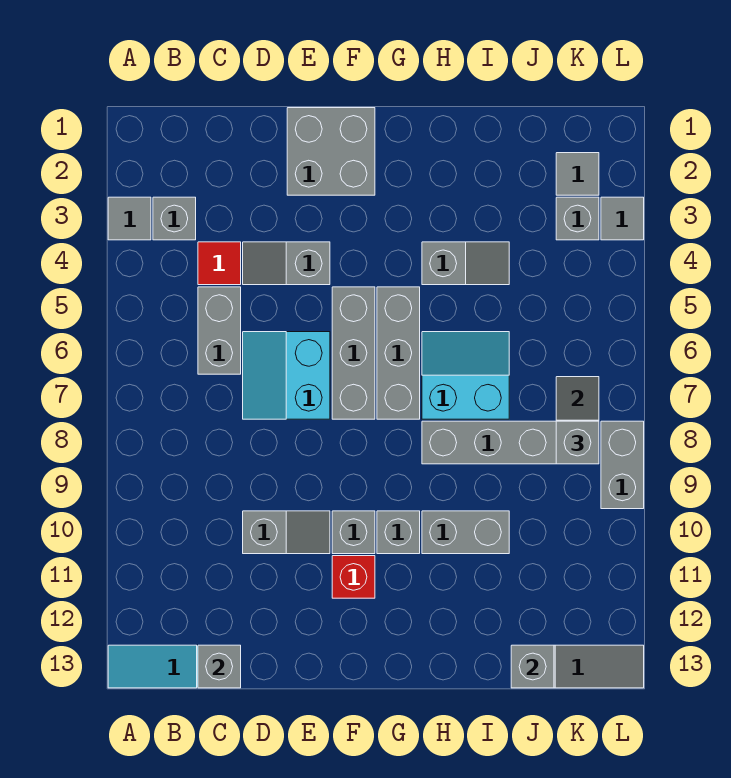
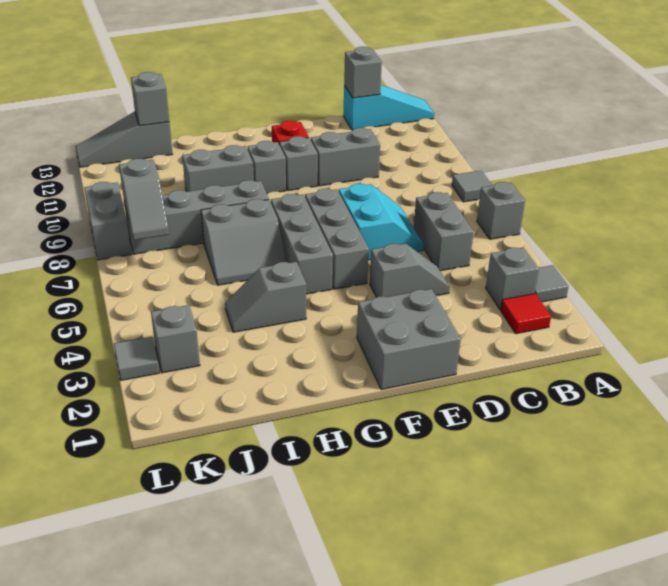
red tile C4 level 1 -> red tile B2 level 1
grey slope D10:E10 level 1 top D -> grey brick D10:E10 level 1
cyan slope H6:I7 level 1 top 7 -> grey slope H6:I7 level 1 top 7
grey tile K2 level 1 -> grey tile A8 level 1
grey brick K8 level 3 -> grey brick A6 level 1

